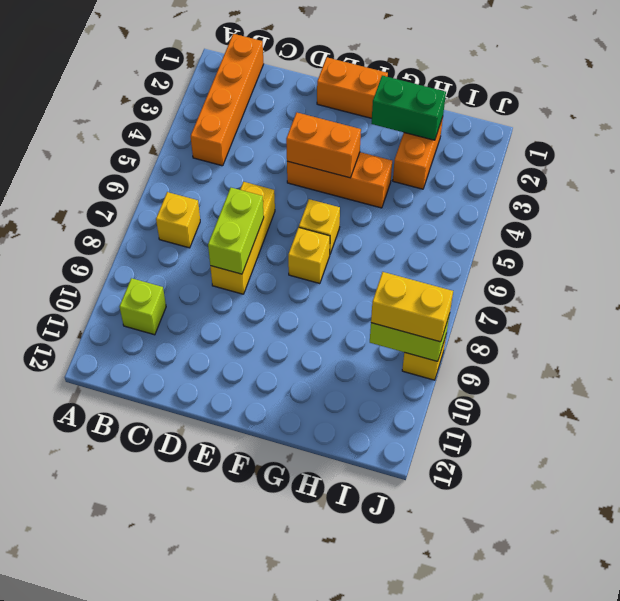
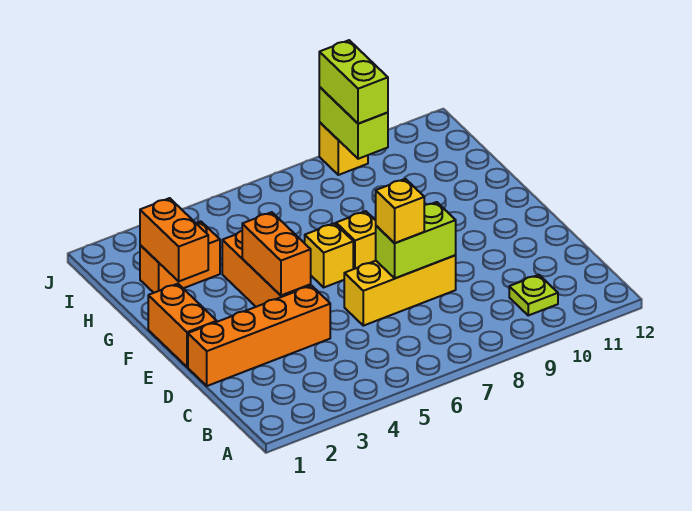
orange brick B1:B4 level 1 -> orange brick D1:D4 level 1
yellow brick B7 level 1 -> yellow brick D7 level 3
lime brick B10 level 1 -> lime plate B10 level 1
green brick G2:H2 level 2 -> orange brick G2:H2 level 2
yellow brick I9:J9 level 3 -> lime brick I9:J9 level 3

